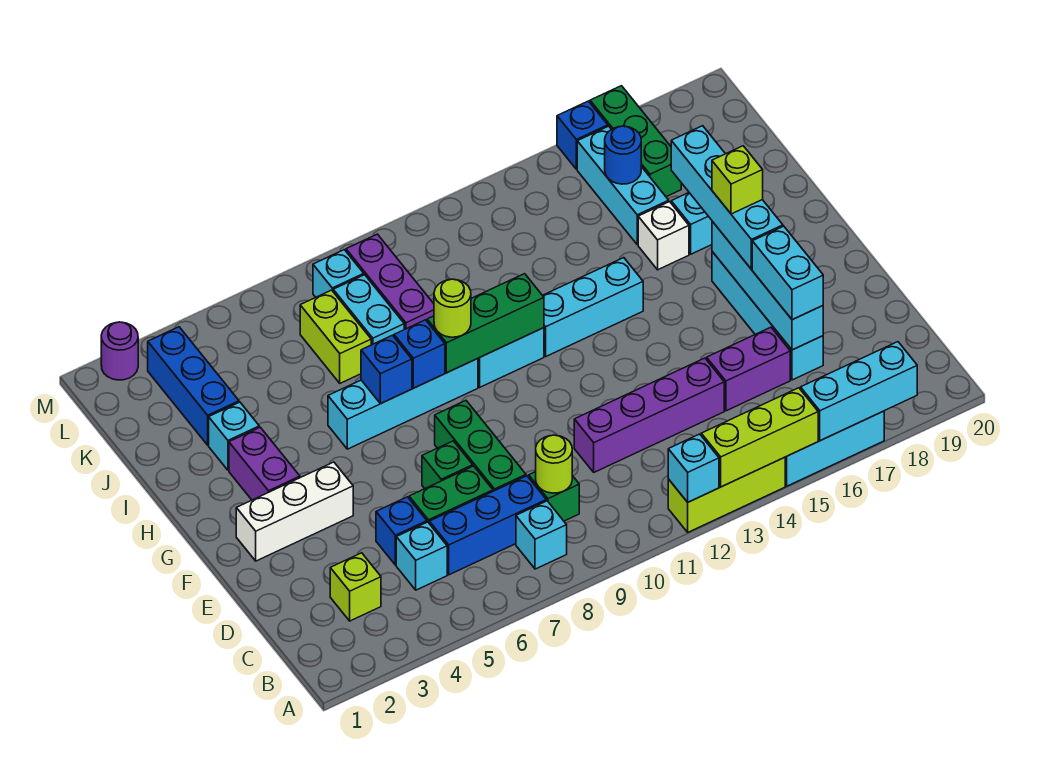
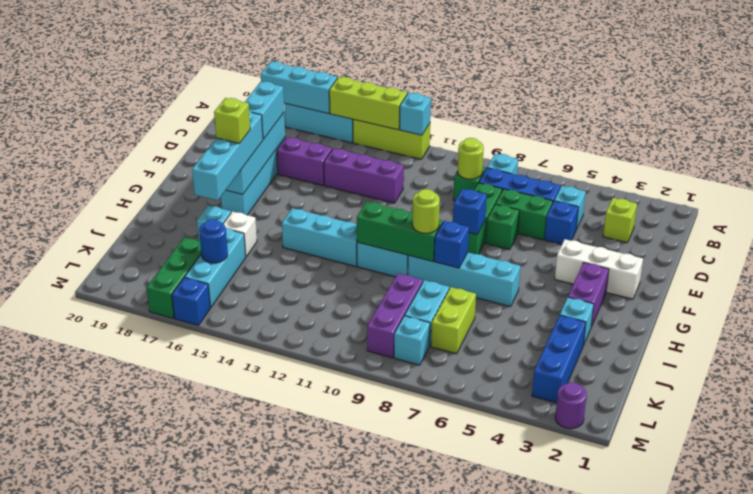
purple brick D11:D14 level 1 -> purple brick D12:D14 level 1
blue brick H7 level 2 -> blue brick F8 level 2

